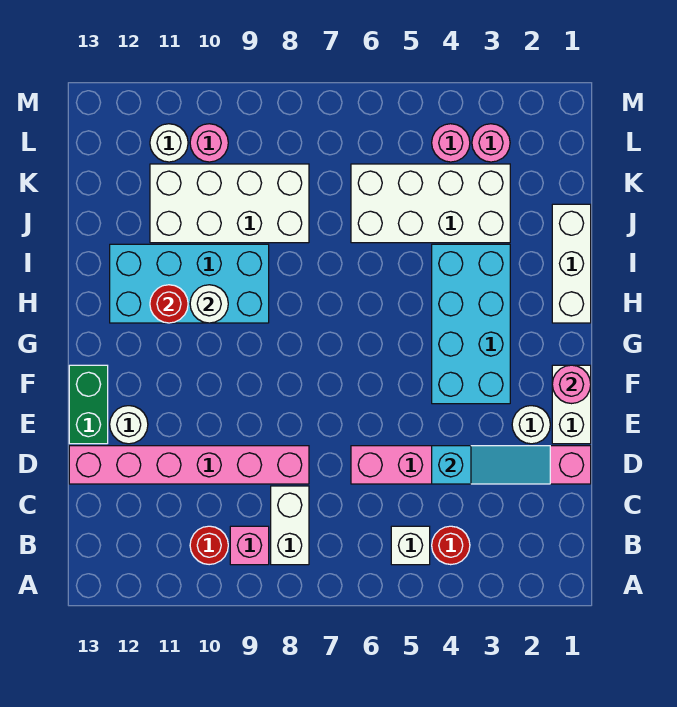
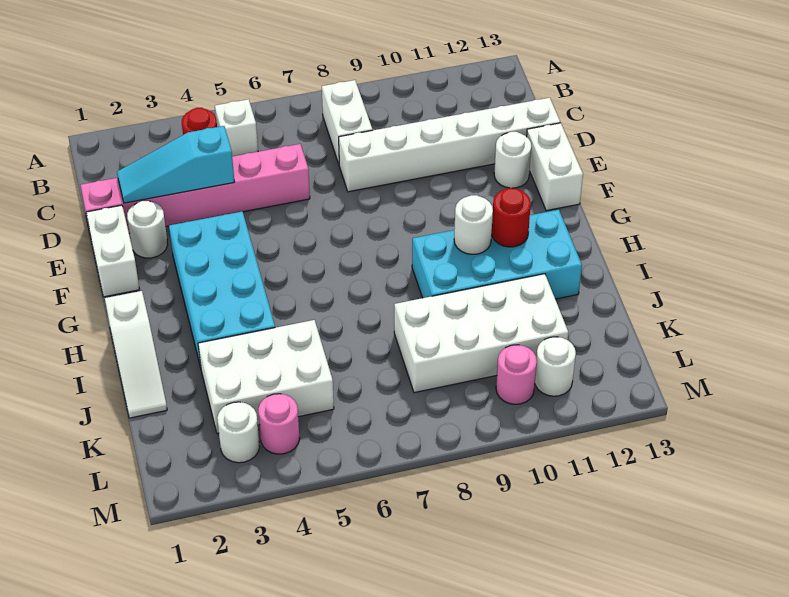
pink brick B9 level 1 -> none
red round brick B10 level 1 -> none
pink brick D8:D13 level 1 -> white brick D8:D13 level 1
green brick E13:F13 level 1 -> white brick E13:F13 level 1
pink round brick F1 level 2 -> none
white brick H1:J1 level 1 -> white slope H1:J1 level 1 top H
white brick J3:K6 level 1 -> white brick J3:K5 level 1
pink round brick L3 level 1 -> white round brick L3 level 1

